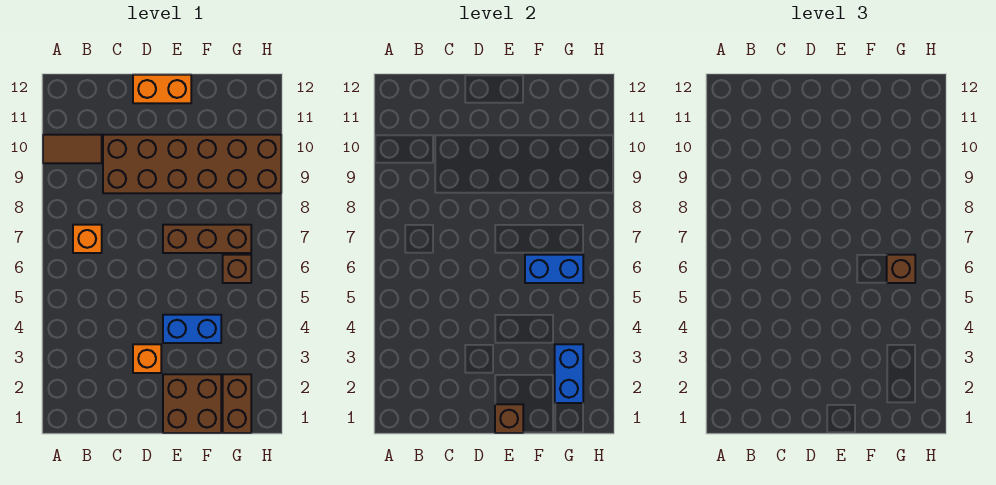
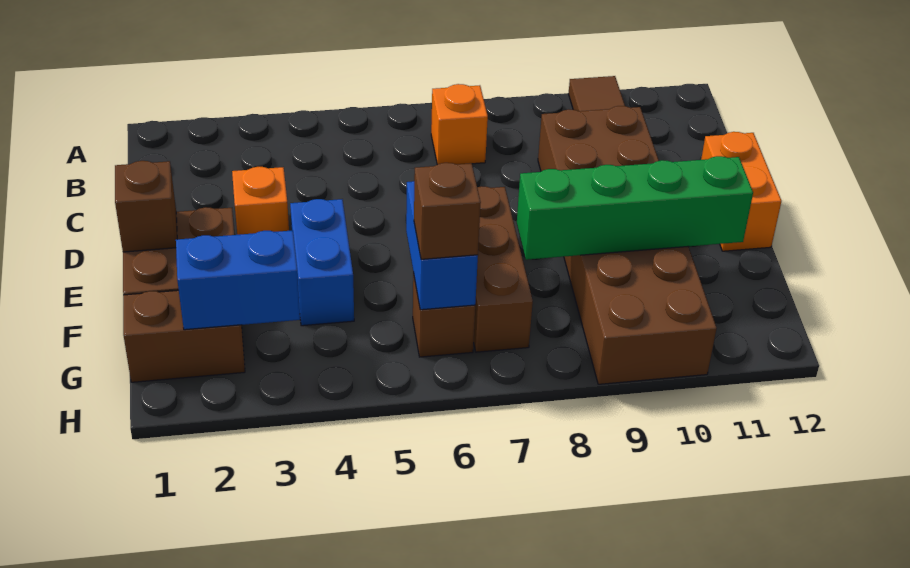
none -> green brick F8:F11 level 2

